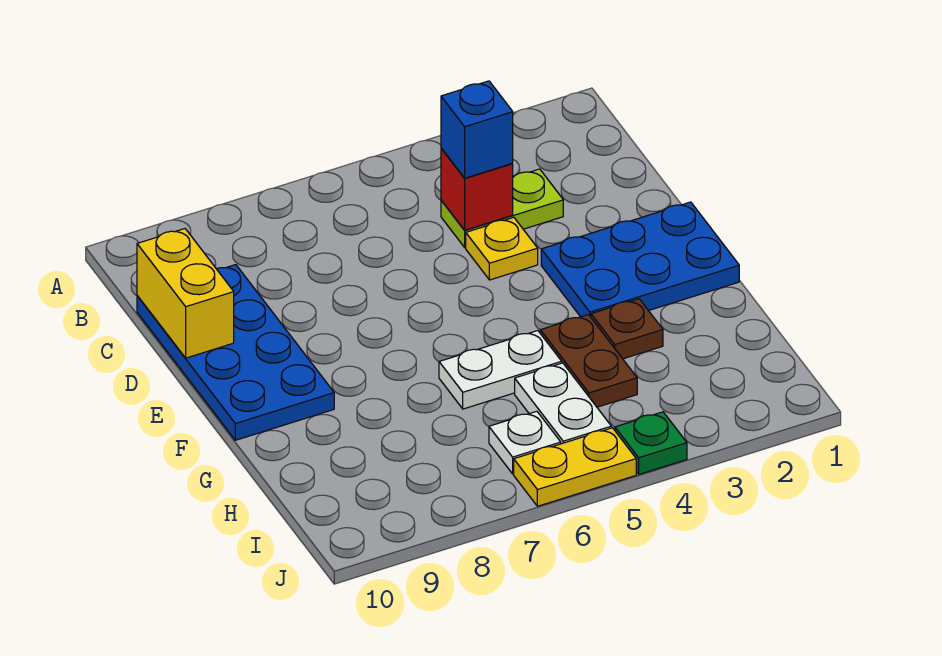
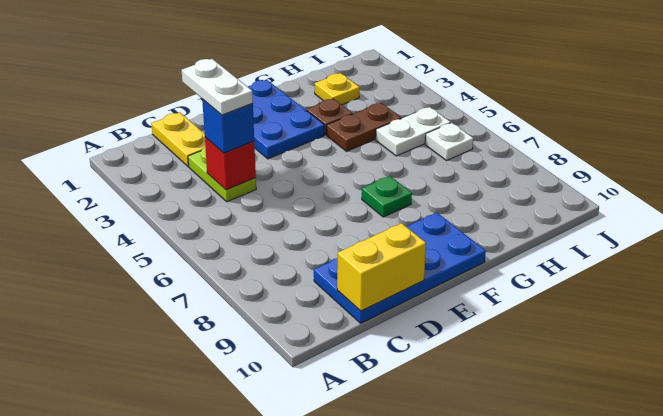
yellow plate D4 level 1 -> yellow plate H2 level 1
white plate G5:G6 level 1 -> white plate C3:C4 level 4
green plate J4 level 1 -> green plate F7 level 1
yellow plate J5:J6 level 1 -> yellow plate C1:C2 level 1

